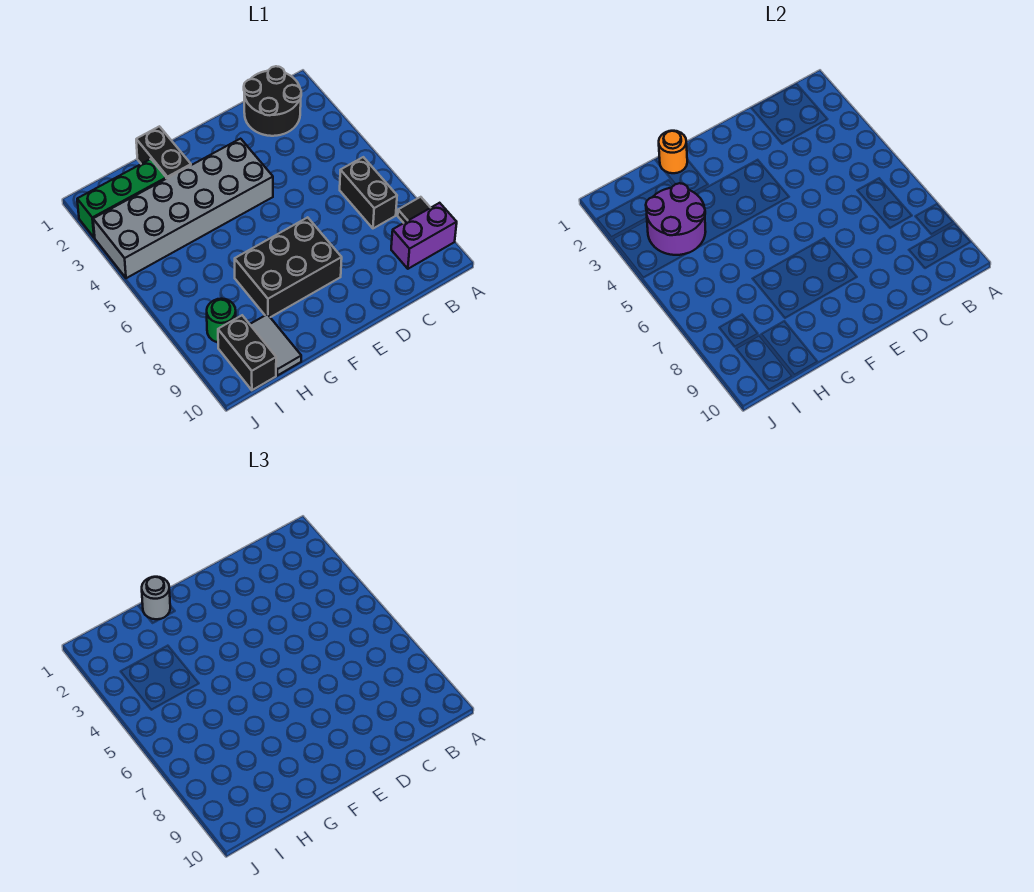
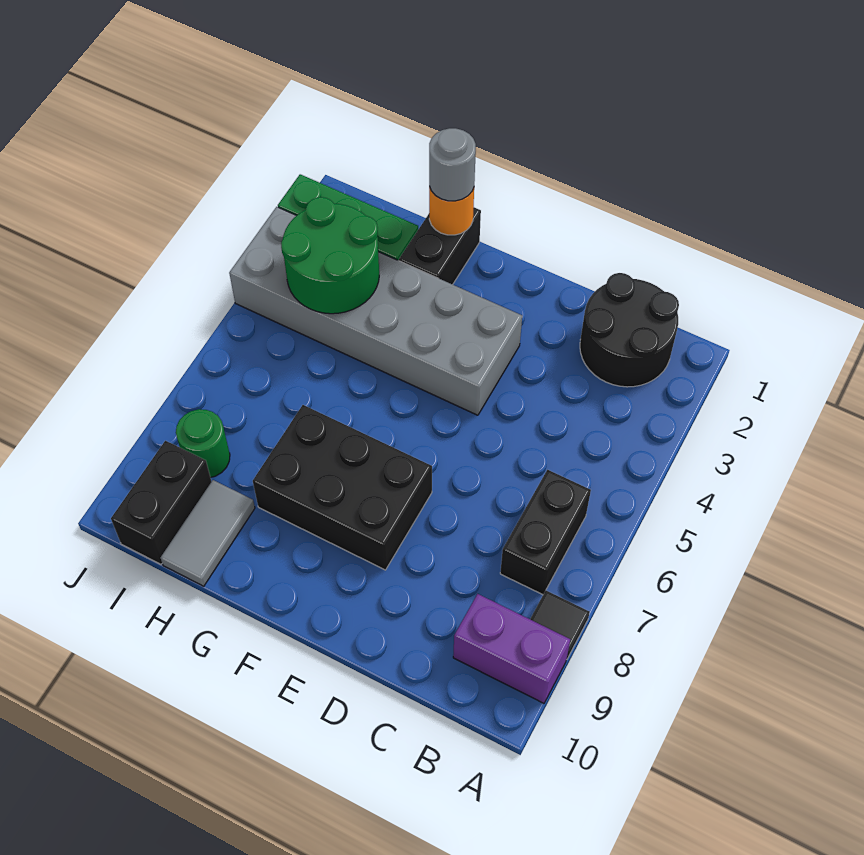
purple round brick H3:I4 level 2 -> green round brick H3:I4 level 2

